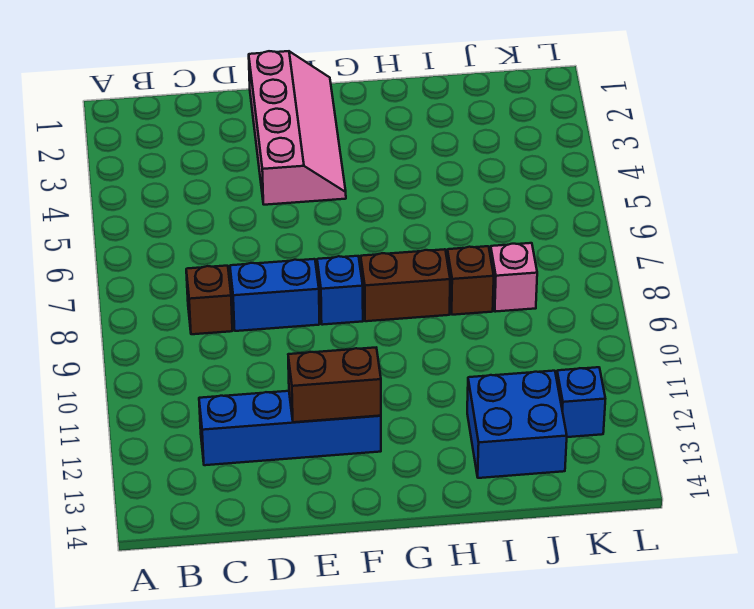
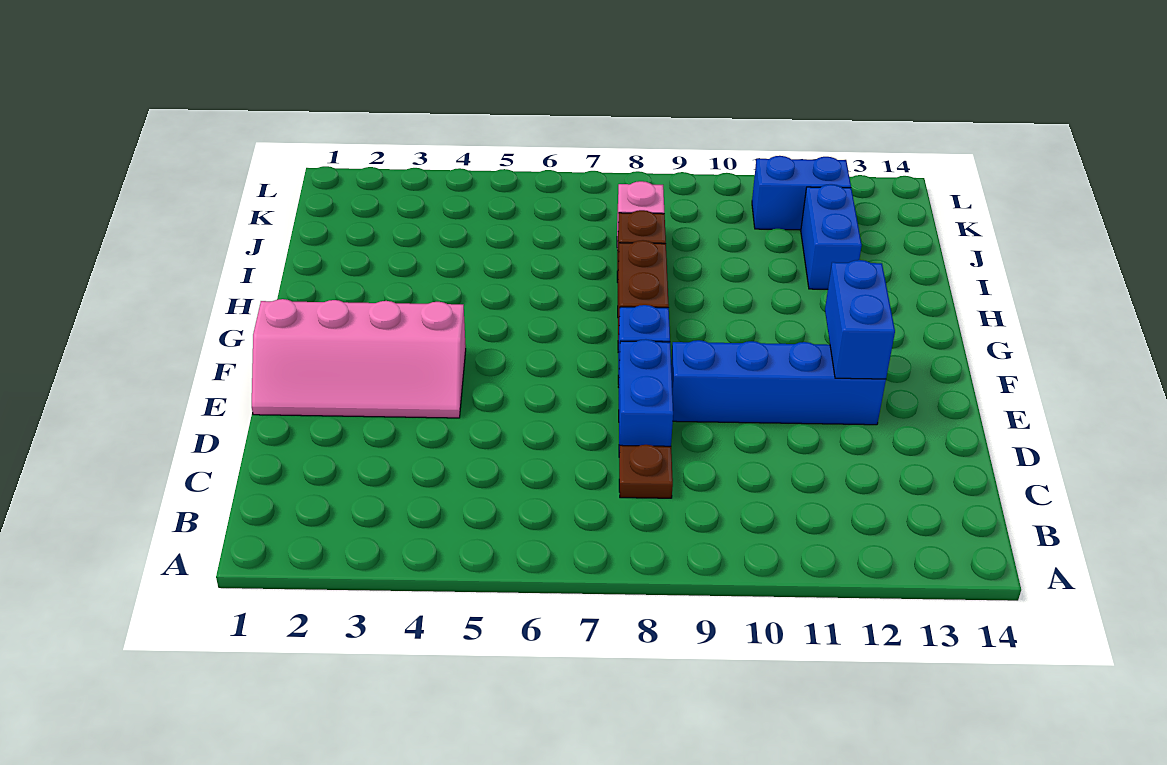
brown brick C8 level 1 -> brown plate C8 level 1
blue brick C12:F12 level 1 -> blue brick E9:E12 level 1
pink slope E1:F4 level 1 top E -> pink slope E1:F4 level 1 top F
brown brick E12:F12 level 2 -> blue brick E12:F12 level 2
blue brick I12:J13 level 1 -> blue brick I12:J12 level 1
blue brick K12 level 1 -> blue brick K11:K12 level 1

